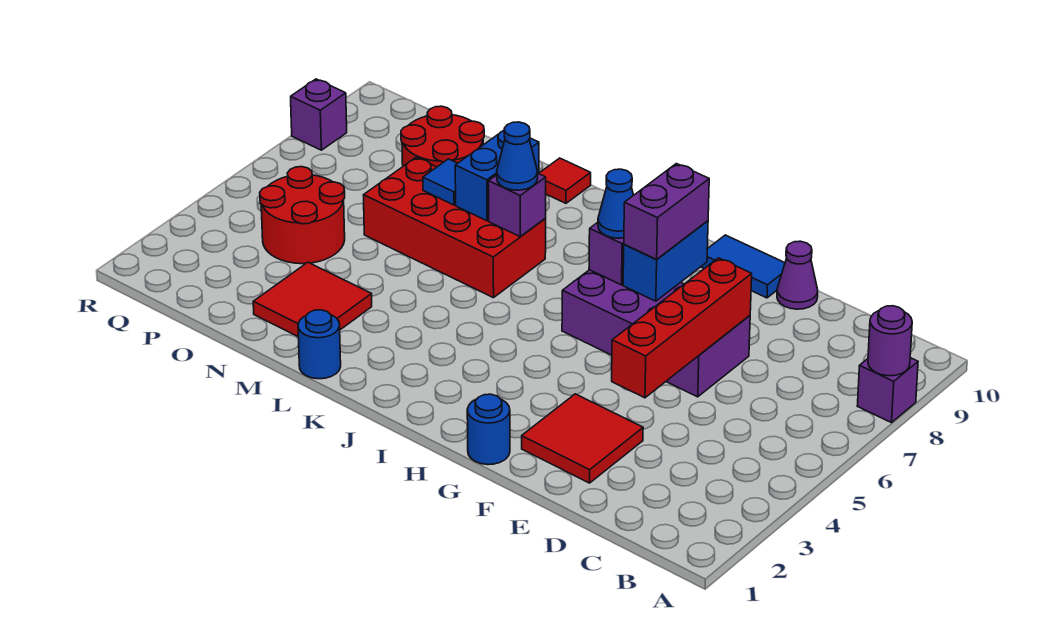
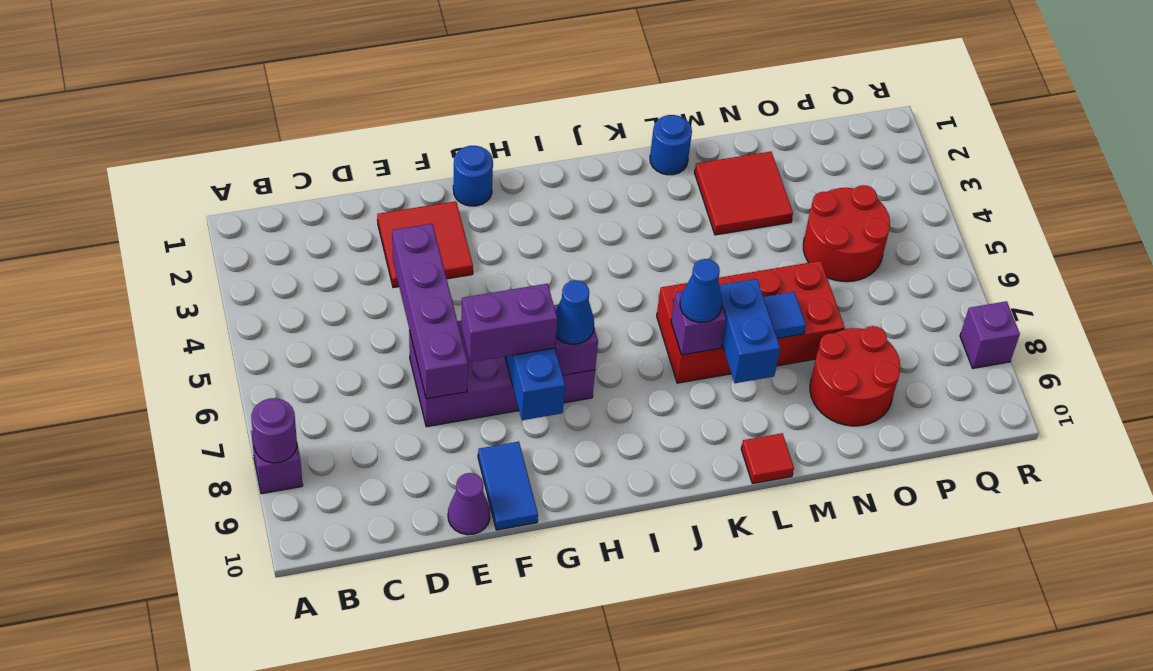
red brick E4:E7 level 2 -> purple brick E4:E7 level 2
blue tile F10:G10 level 1 -> blue tile F9:F10 level 1
purple brick G7:G8 level 3 -> purple brick F7:G7 level 3

